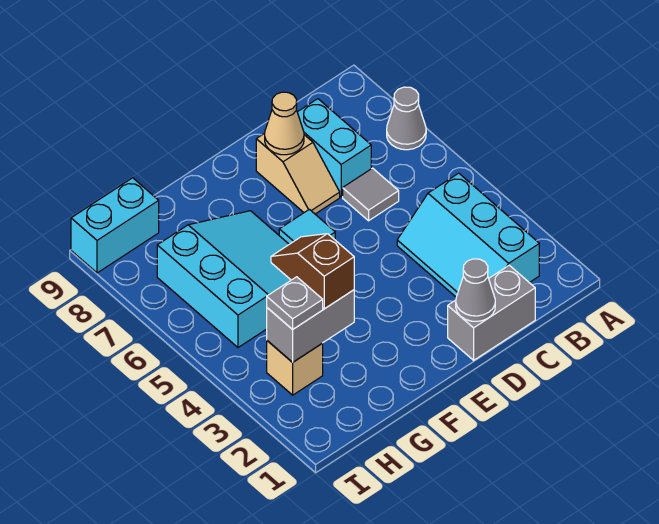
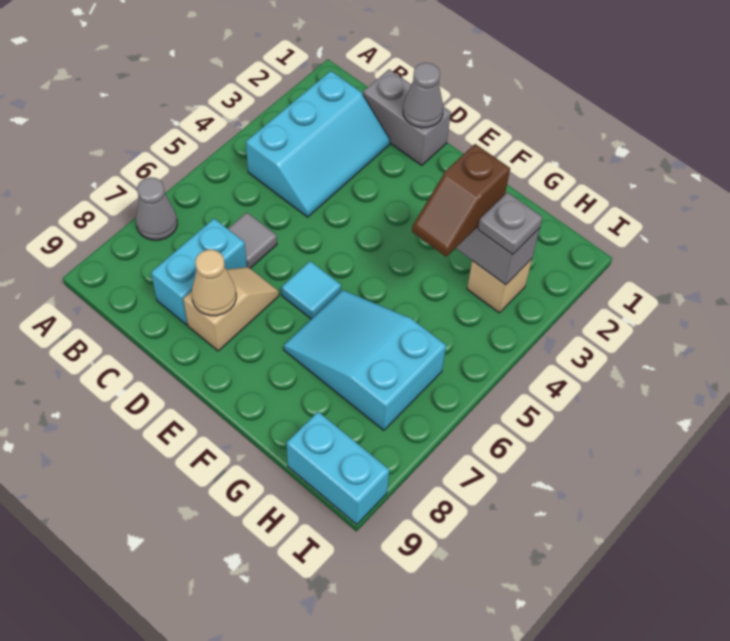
cyan slope F5:H7 level 1 top H -> cyan slope F6:H7 level 1 top H

